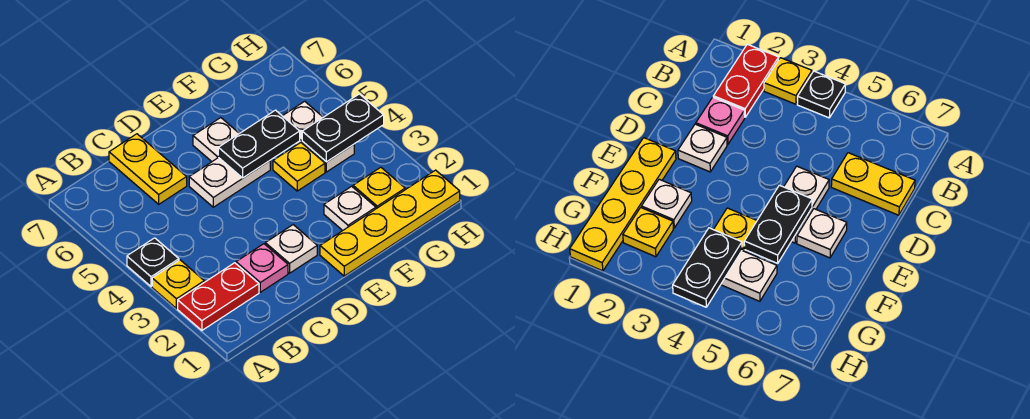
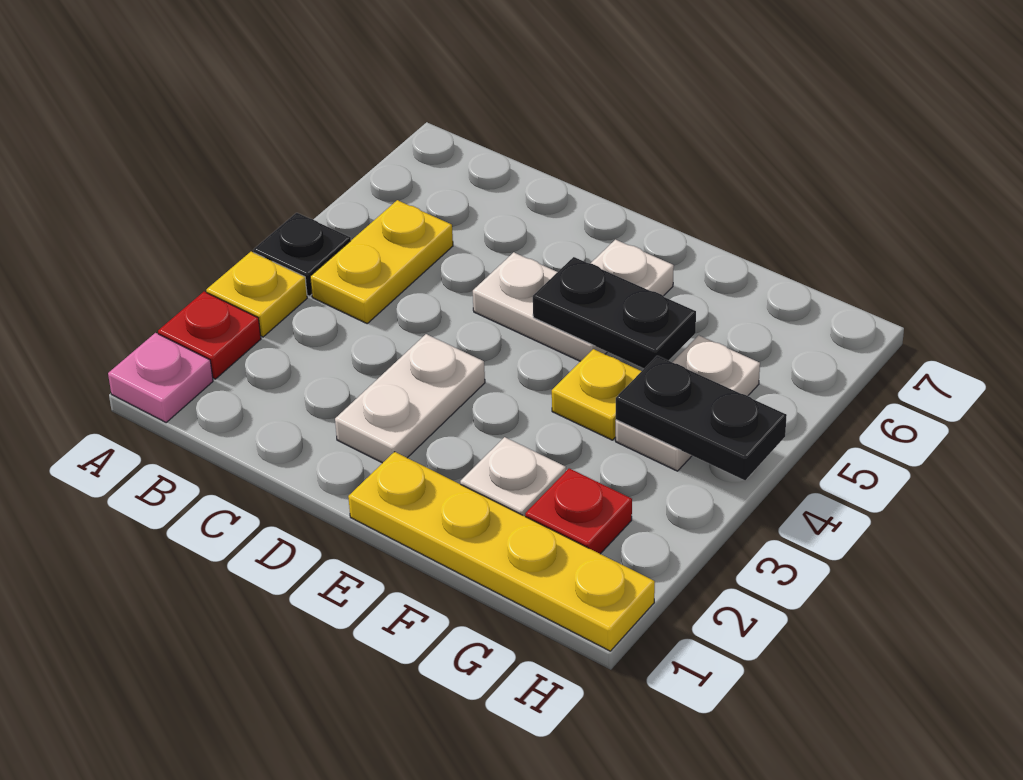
red plate A2:B2 level 1 -> red plate A2 level 1
pink plate C2 level 1 -> pink plate A1 level 1
yellow plate C6:C7 level 1 -> yellow plate B4:B5 level 1
white plate D2 level 1 -> white plate D2:D3 level 1
yellow plate G2 level 1 -> red plate G2 level 1

